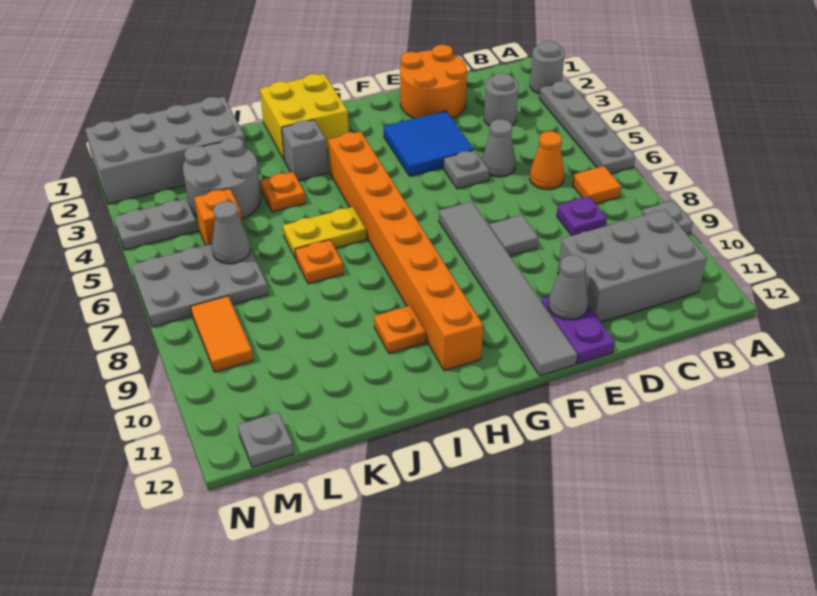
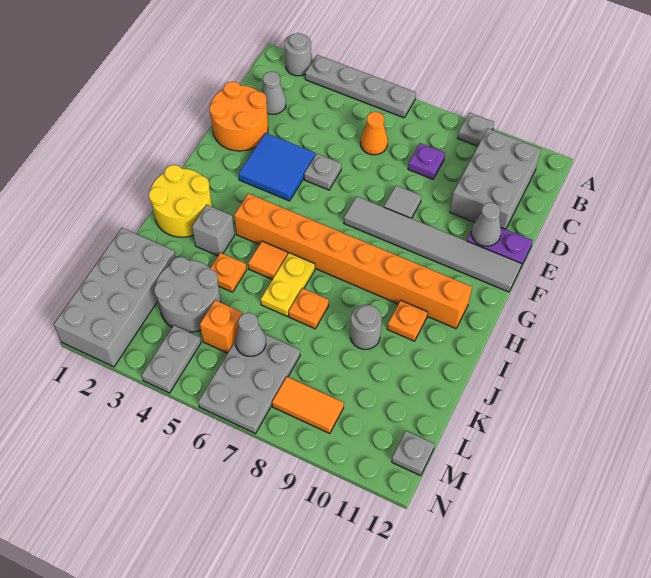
orange tile B7 level 1 -> orange tile I5 level 1
grey round brick C3 level 1 -> grey round brick J9 level 1
grey cone D5 level 1 -> grey cone C2 level 1
yellow brick H1:I2 level 1 -> yellow round brick H1:I2 level 1

